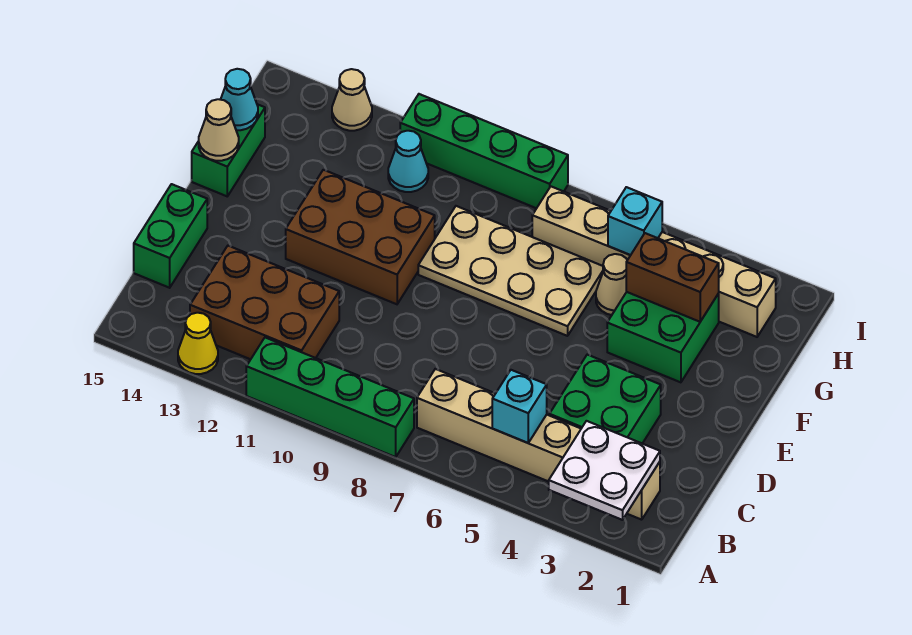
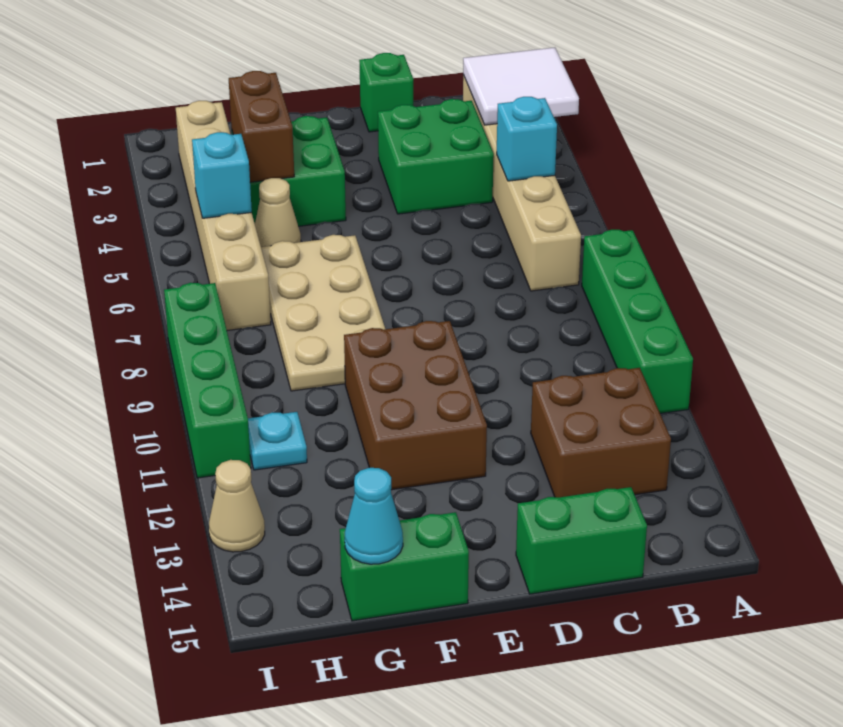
white plate A2:B3 level 2 -> white tile A2:B3 level 2
yellow cone A13 level 1 -> none
brown brick B11:C13 level 1 -> brown brick B12:C13 level 1
none -> green brick D1 level 1
tan cone F15 level 2 -> none
cyan cone H11 level 1 -> cyan plate H11 level 1

